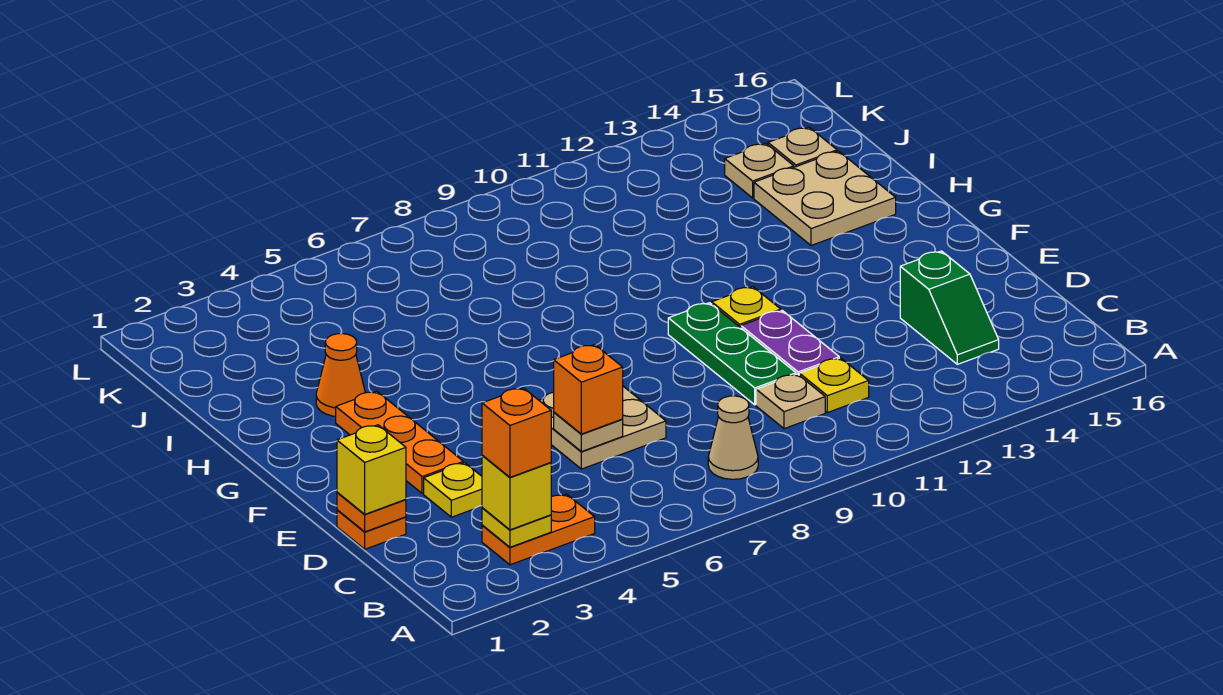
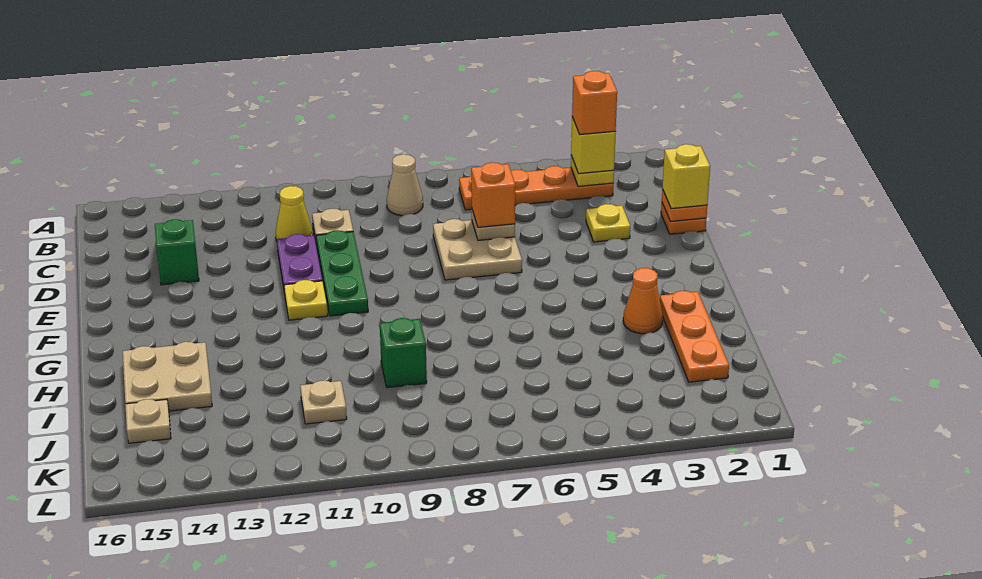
orange plate B3:B4 level 1 -> orange plate B3:B6 level 1
yellow plate C11 level 1 -> yellow cone C11 level 1
orange plate E3:G3 level 1 -> orange plate H2:J2 level 1
none -> green brick I9 level 1
tan plate J14 level 1 -> tan plate J11 level 1

